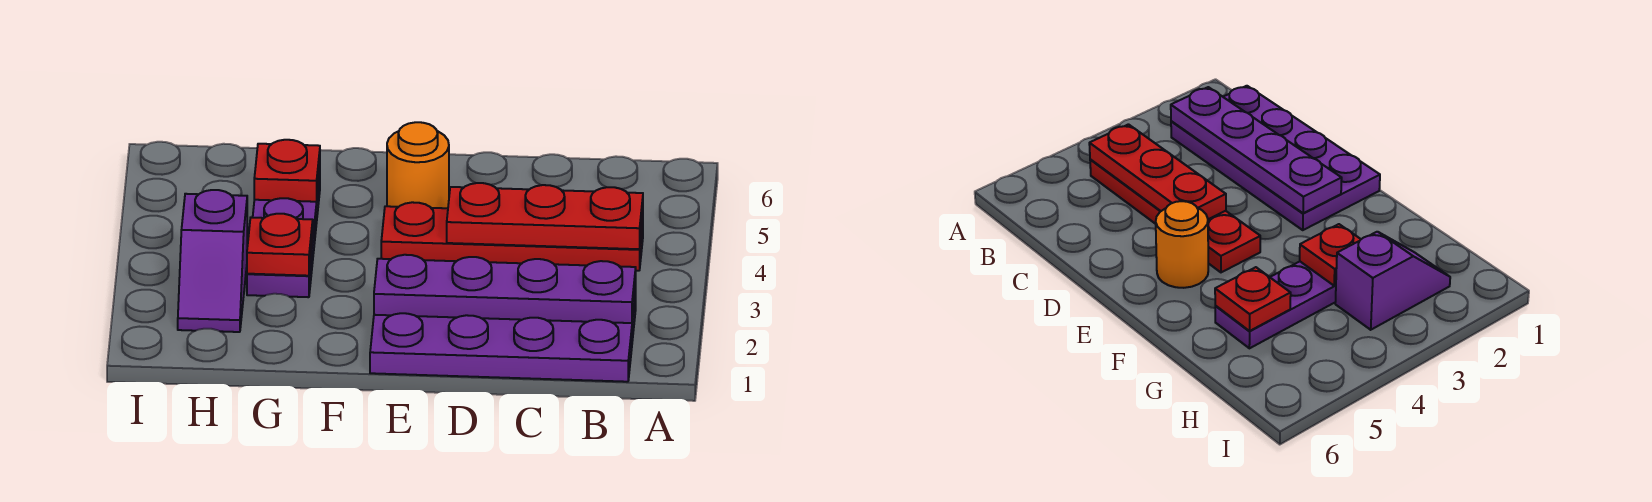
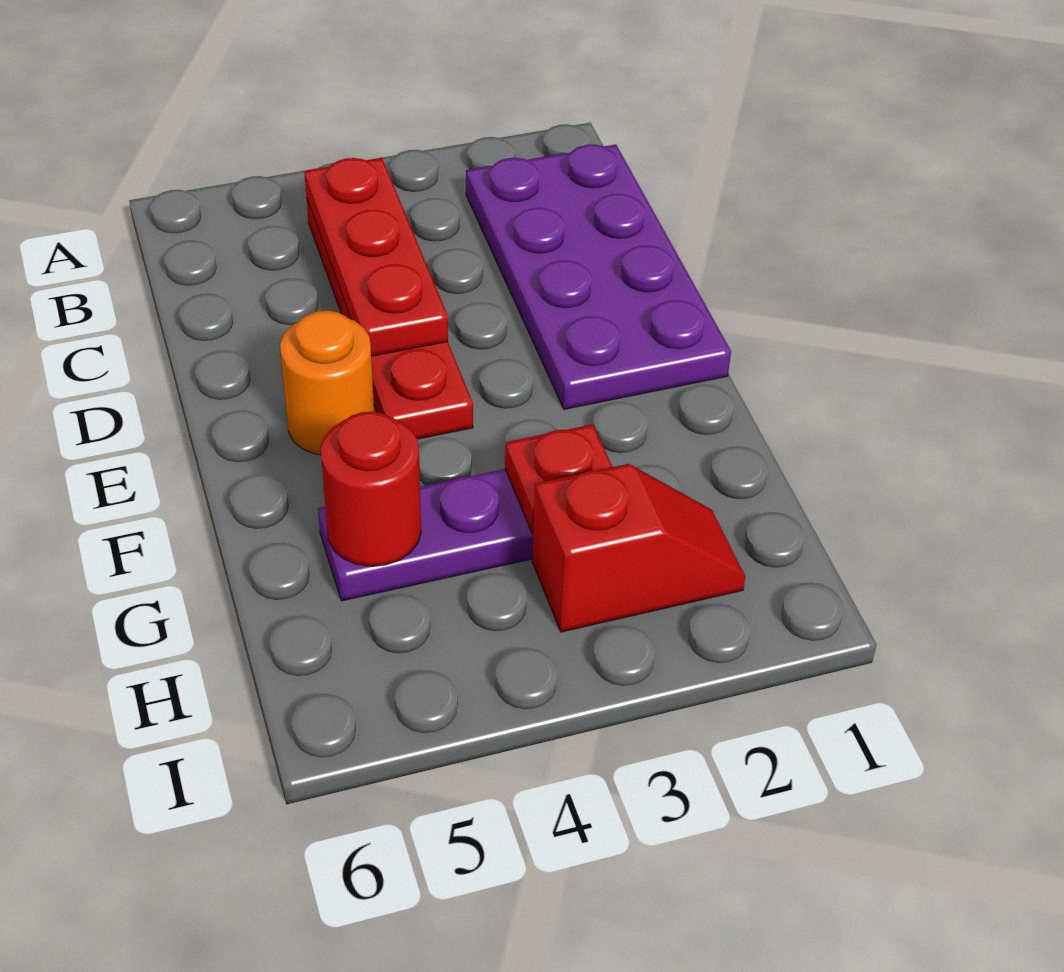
purple plate B2:E2 level 2 -> none
red plate G5 level 2 -> red round brick G5 level 2
purple slope H2:H3 level 1 top 3 -> red slope H2:H3 level 1 top 3

